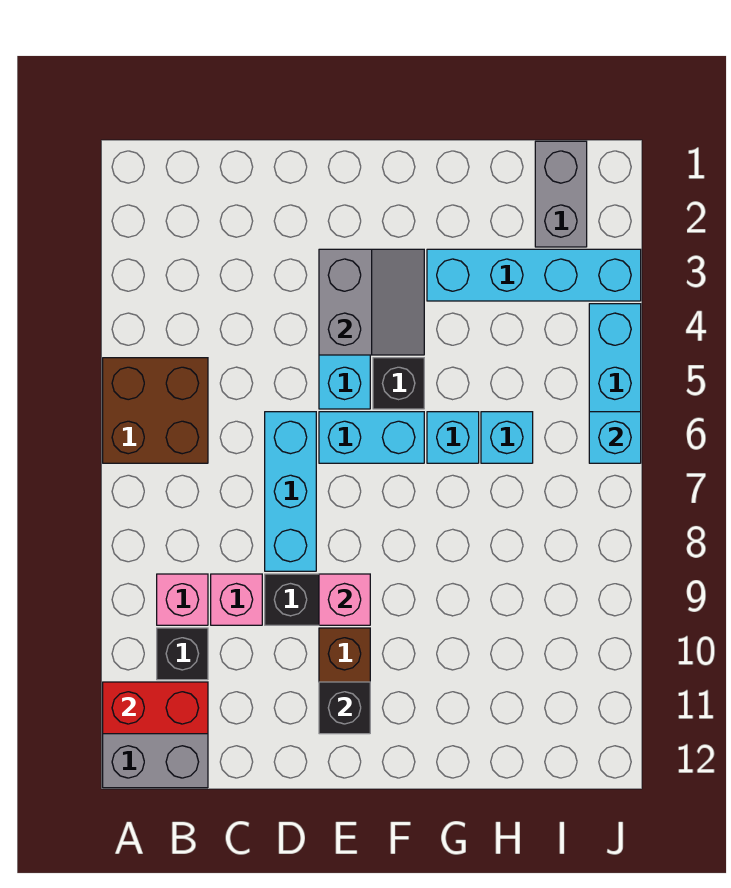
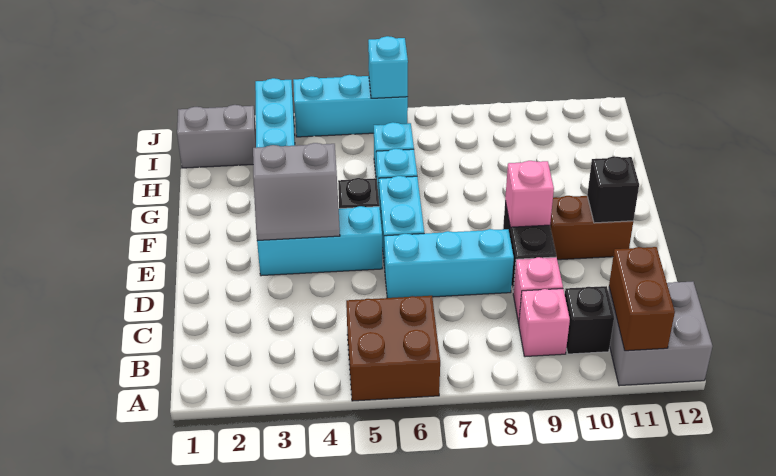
red brick A11:B11 level 2 -> brown brick A11:B11 level 2
grey slope E3:F4 level 2 top E -> grey slope E3:F4 level 2 top F

